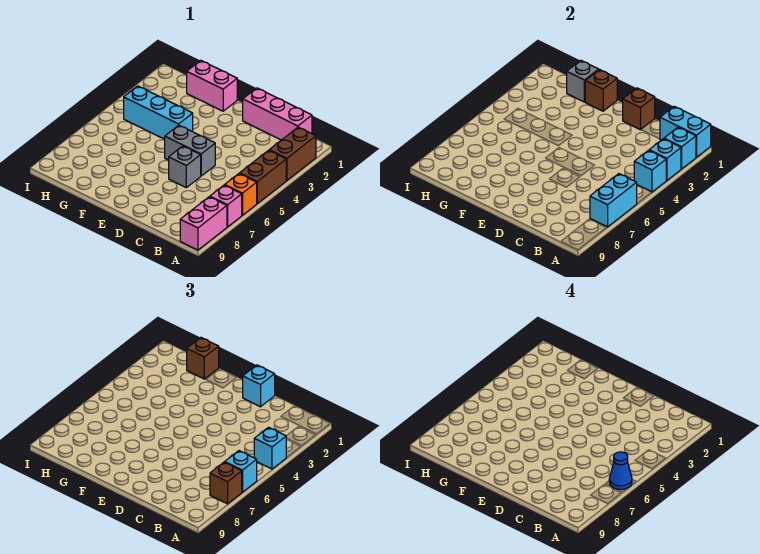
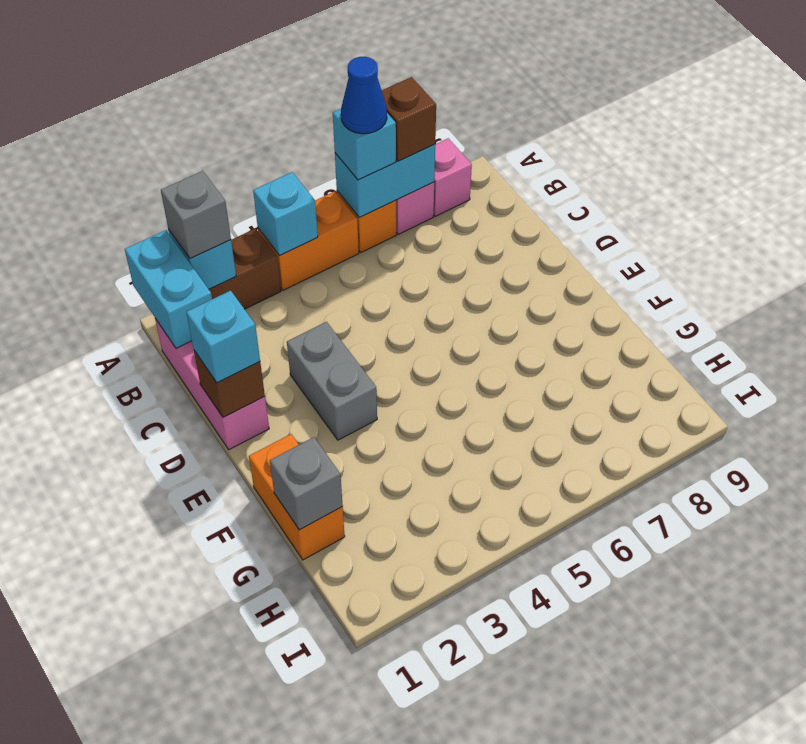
cyan brick A3 level 2 -> none
brown brick A4:A5 level 1 -> orange brick A4:A5 level 1
cyan brick A4 level 3 -> none
pink brick A8:A9 level 1 -> pink brick A8 level 1
grey brick D5:E5 level 1 -> grey brick D3:E3 level 1
grey brick D6 level 1 -> grey brick A2 level 3
pink brick F1:G1 level 1 -> orange brick F1:G1 level 1
brown brick F1 level 2 -> none
cyan brick F4:H4 level 1 -> none
brown brick G1 level 3 -> none

